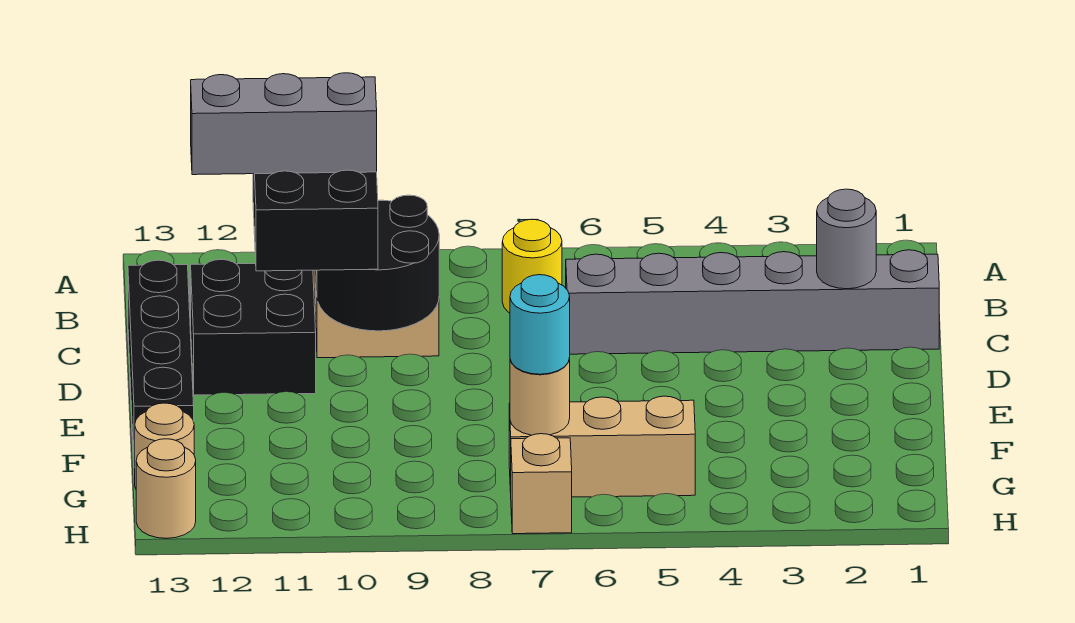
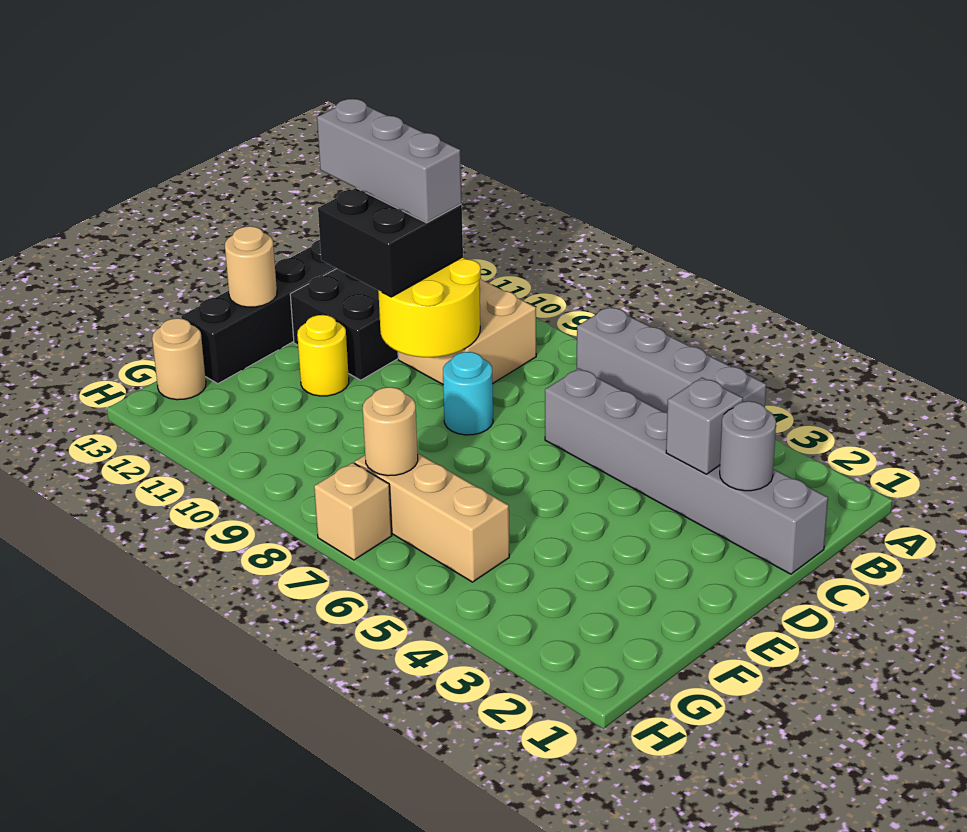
none -> grey brick A4:A7 level 1
yellow round brick B7 level 1 -> yellow round brick E11 level 1
none -> grey brick C3 level 2
black round brick C9:D10 level 2 -> yellow round brick C9:D10 level 2
cyan round brick G7 level 3 -> cyan round brick D8 level 1
tan round brick H13 level 1 -> tan round brick E13 level 2

